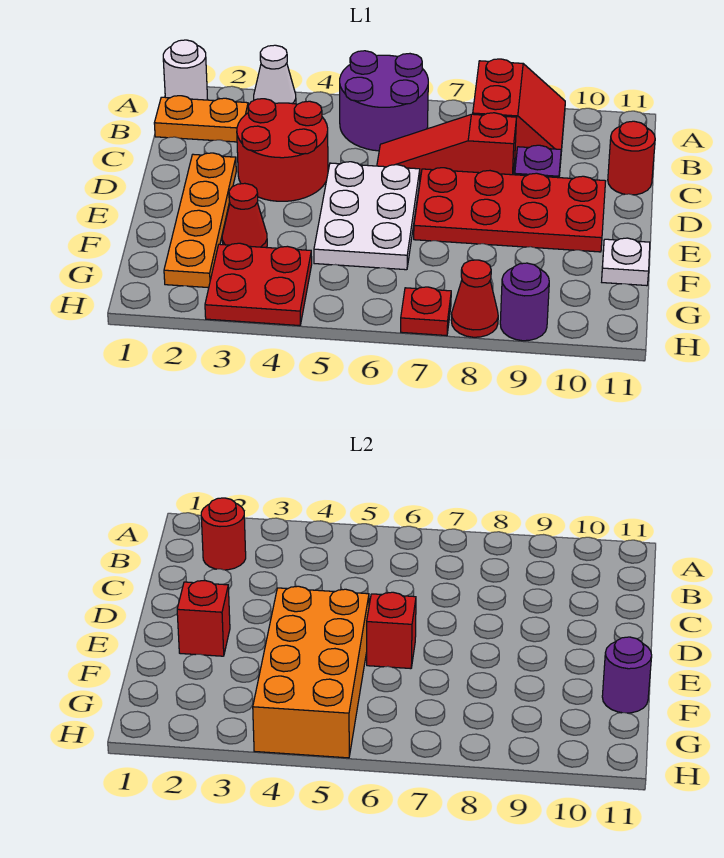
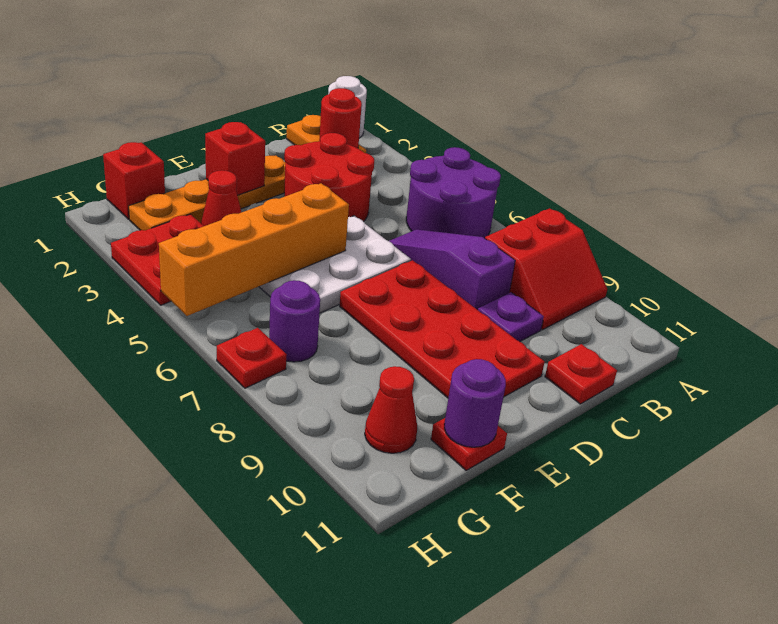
white cone A3 level 1 -> none
red slope C6:C8 level 1 top 8 -> purple slope C6:C8 level 1 top 8
red round brick C11 level 1 -> red plate C11 level 1
orange brick E4:H5 level 2 -> orange brick E5:H5 level 2
red brick E6 level 2 -> red brick G1 level 1
white plate F11 level 1 -> red plate F11 level 1
red cone H8 level 1 -> red cone G10 level 1
purple round brick H9 level 1 -> purple round brick G7 level 1

